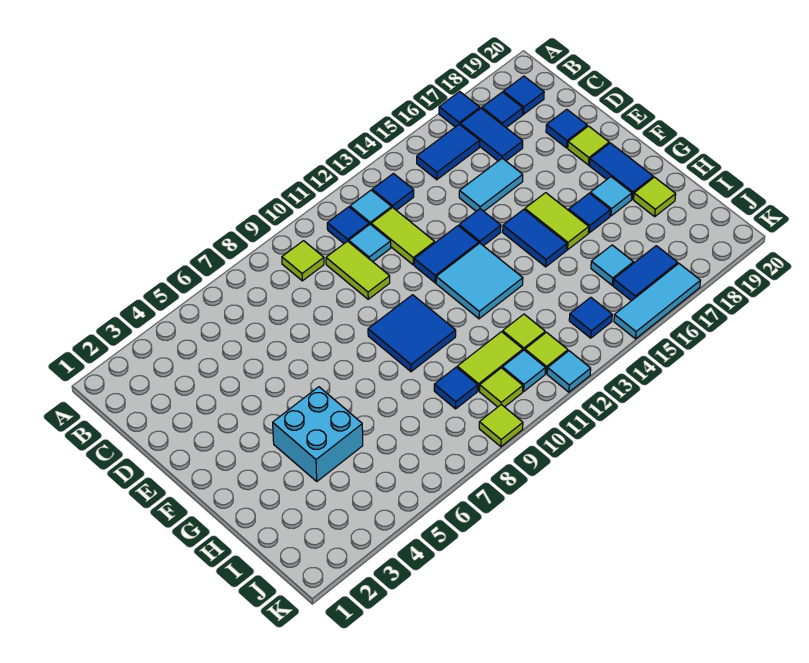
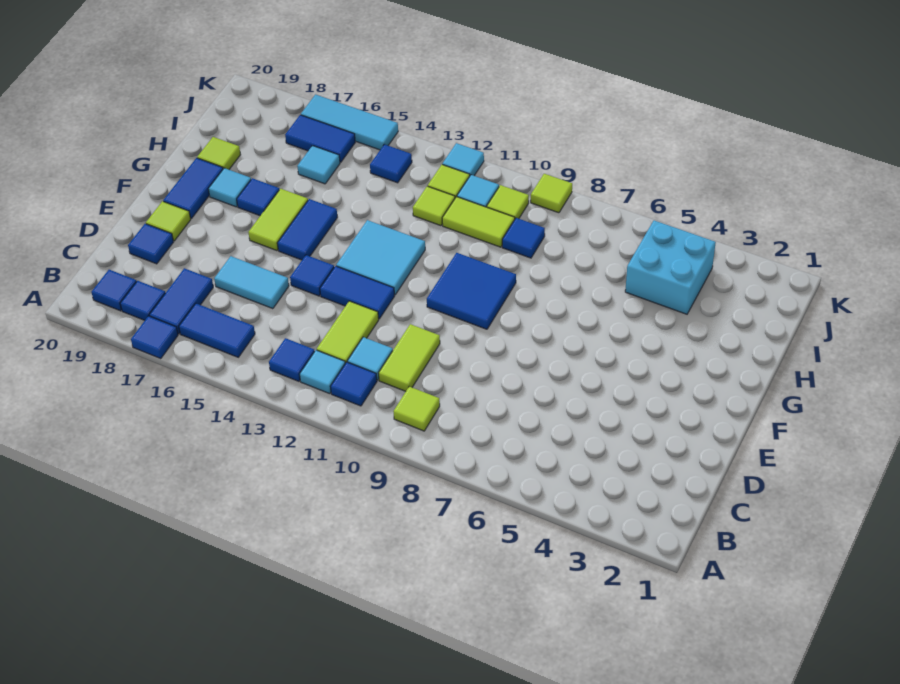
cyan brick G4:H5 level 1 -> cyan brick I4:J5 level 1

